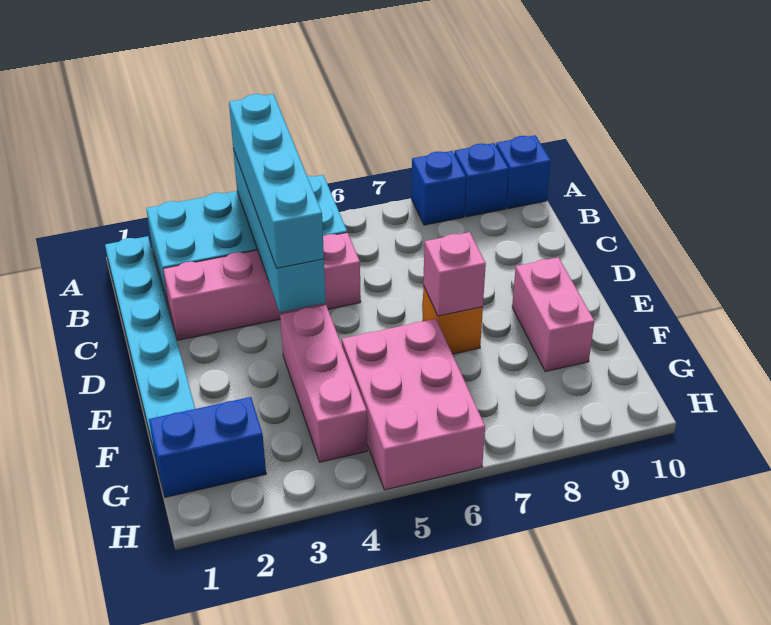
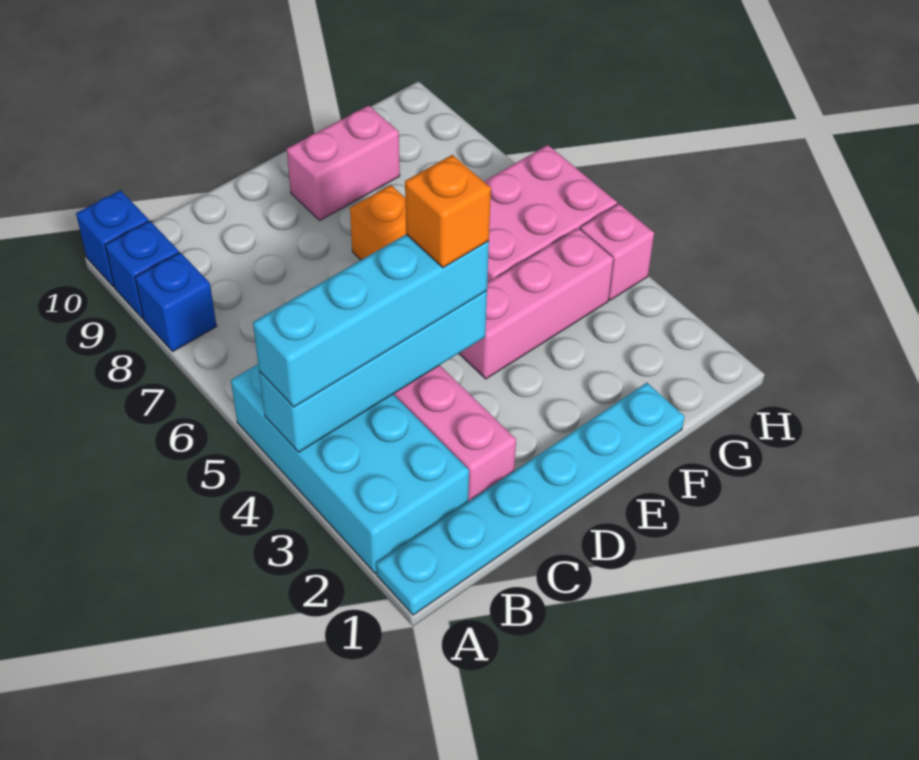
none -> orange brick D4 level 4
pink brick E7 level 2 -> pink brick H4 level 1
blue brick G1:G2 level 1 -> none

